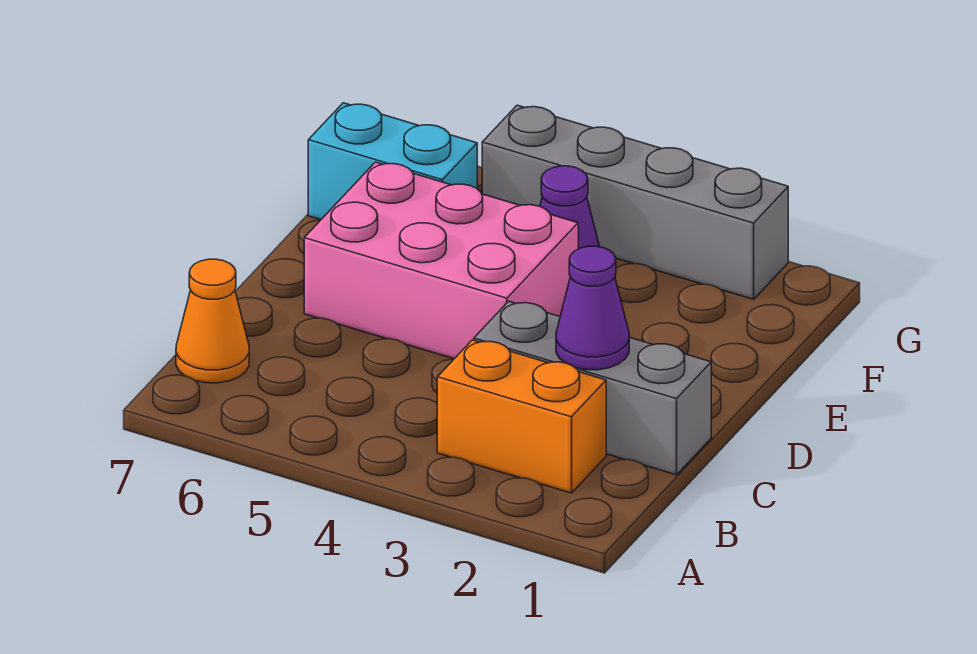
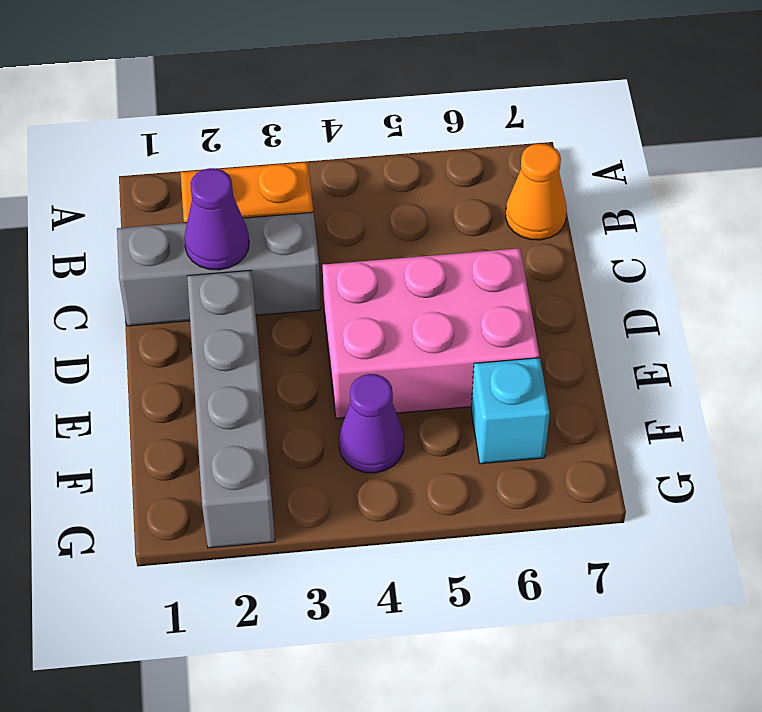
cyan brick F6:F7 level 1 -> cyan brick F6 level 1
grey brick G2:G5 level 1 -> grey brick D2:G2 level 1

